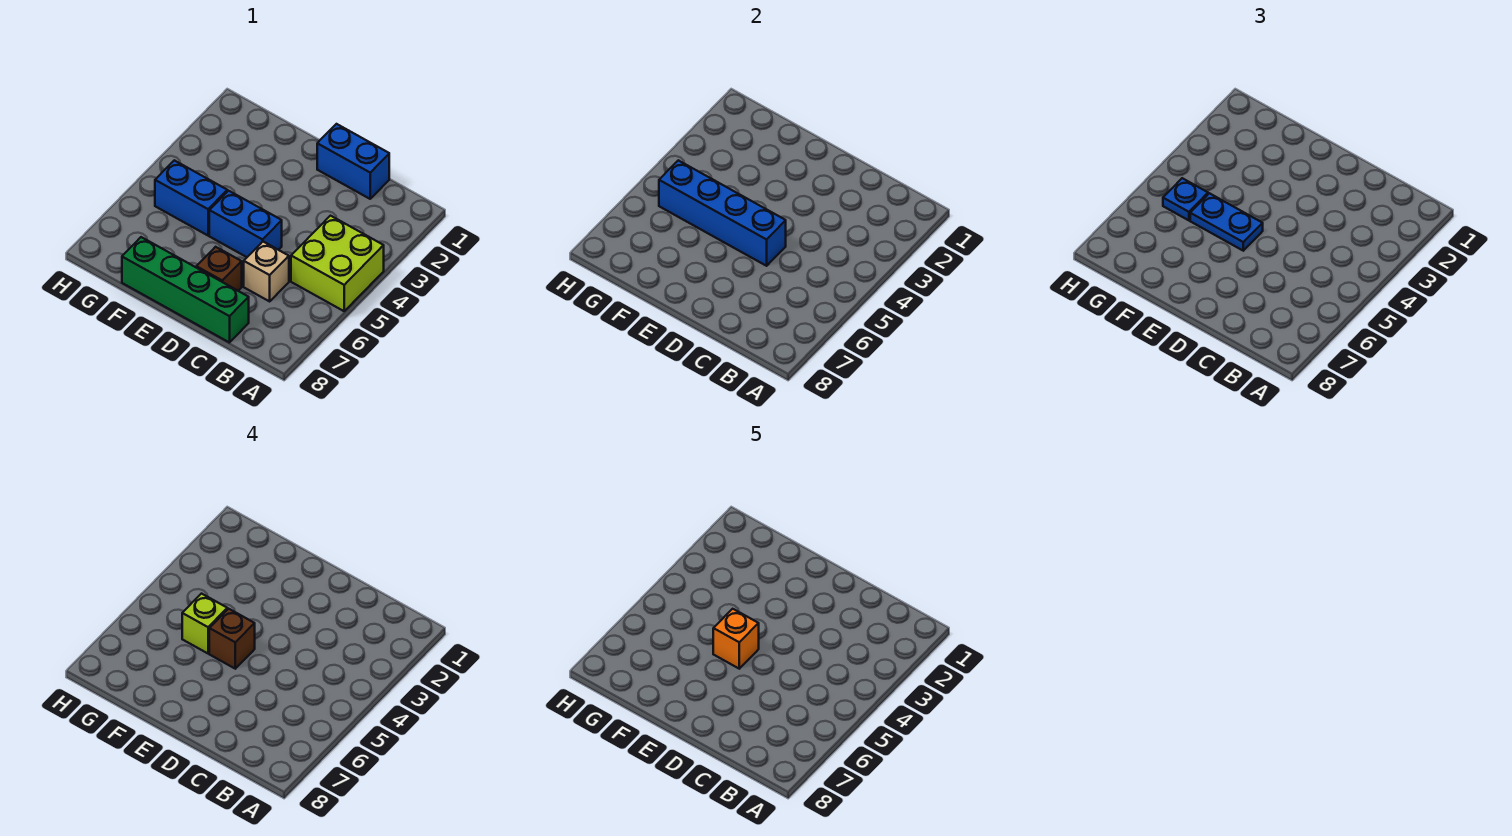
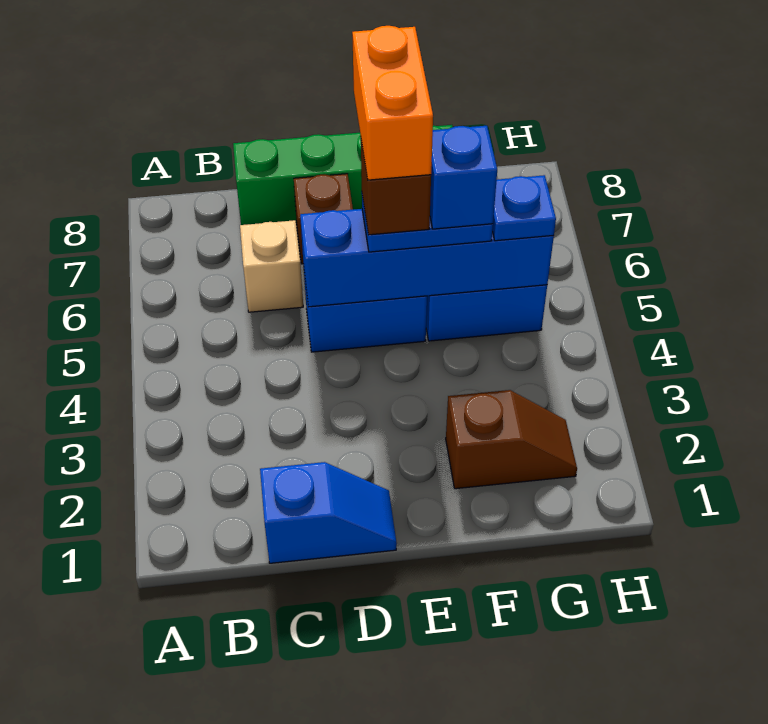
lime brick A4:B5 level 1 -> none
blue brick C1:D1 level 1 -> blue slope C1:D1 level 1 top C
orange brick E5 level 5 -> orange brick E5:E6 level 5
none -> brown slope F2:G2 level 1 top F
lime brick F5 level 4 -> blue brick F5 level 4

